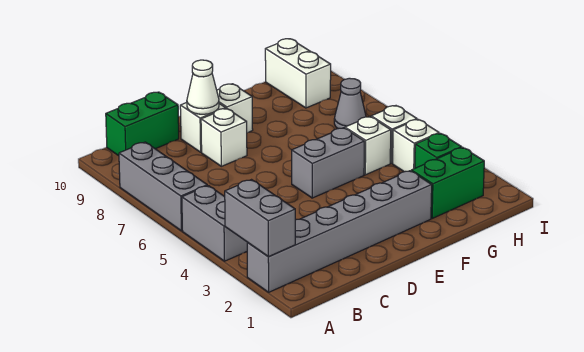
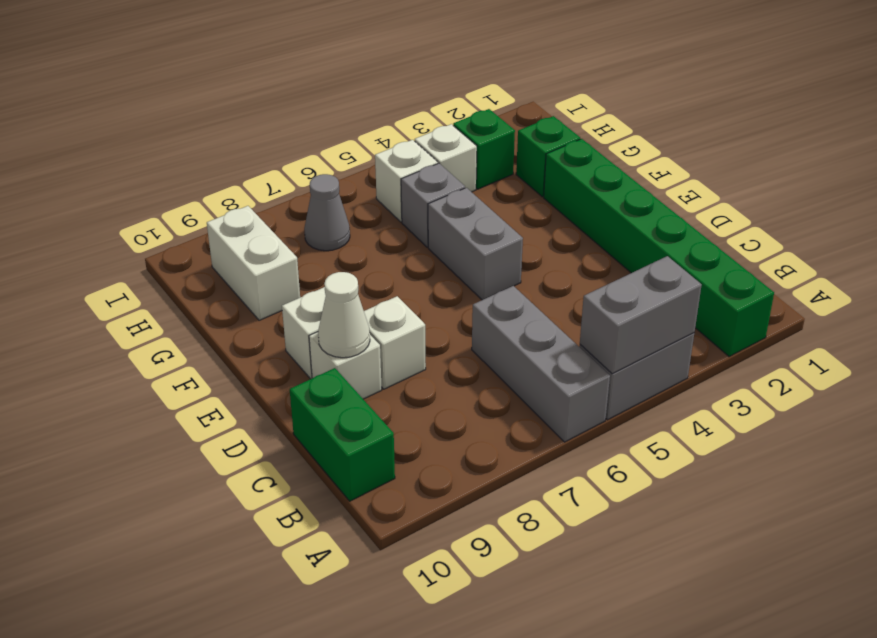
grey brick A2:F2 level 1 -> green brick A2:F2 level 1
grey brick A2:A3 level 2 -> grey brick A4:A5 level 2
grey brick A6:A8 level 1 -> grey brick A6:C6 level 1
green brick G2:H2 level 1 -> green brick G2 level 1
white brick G5 level 1 -> grey brick G5 level 1
white brick H9:H10 level 1 -> white brick G9:H9 level 1

